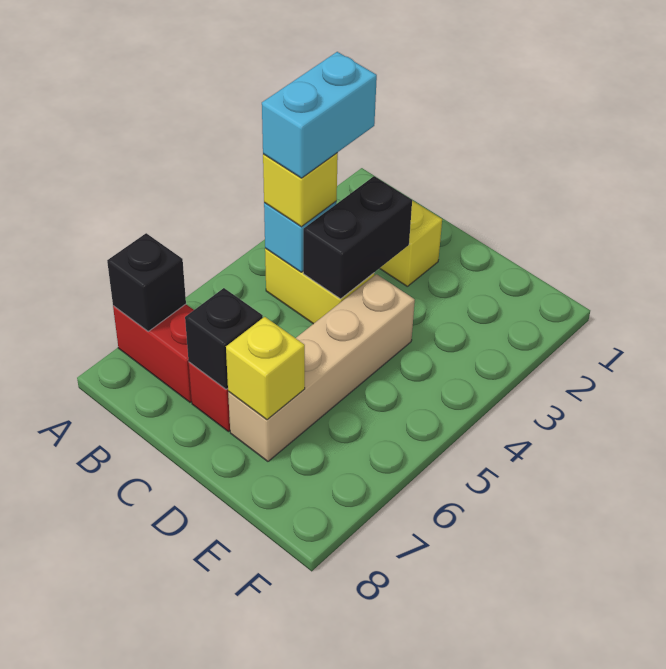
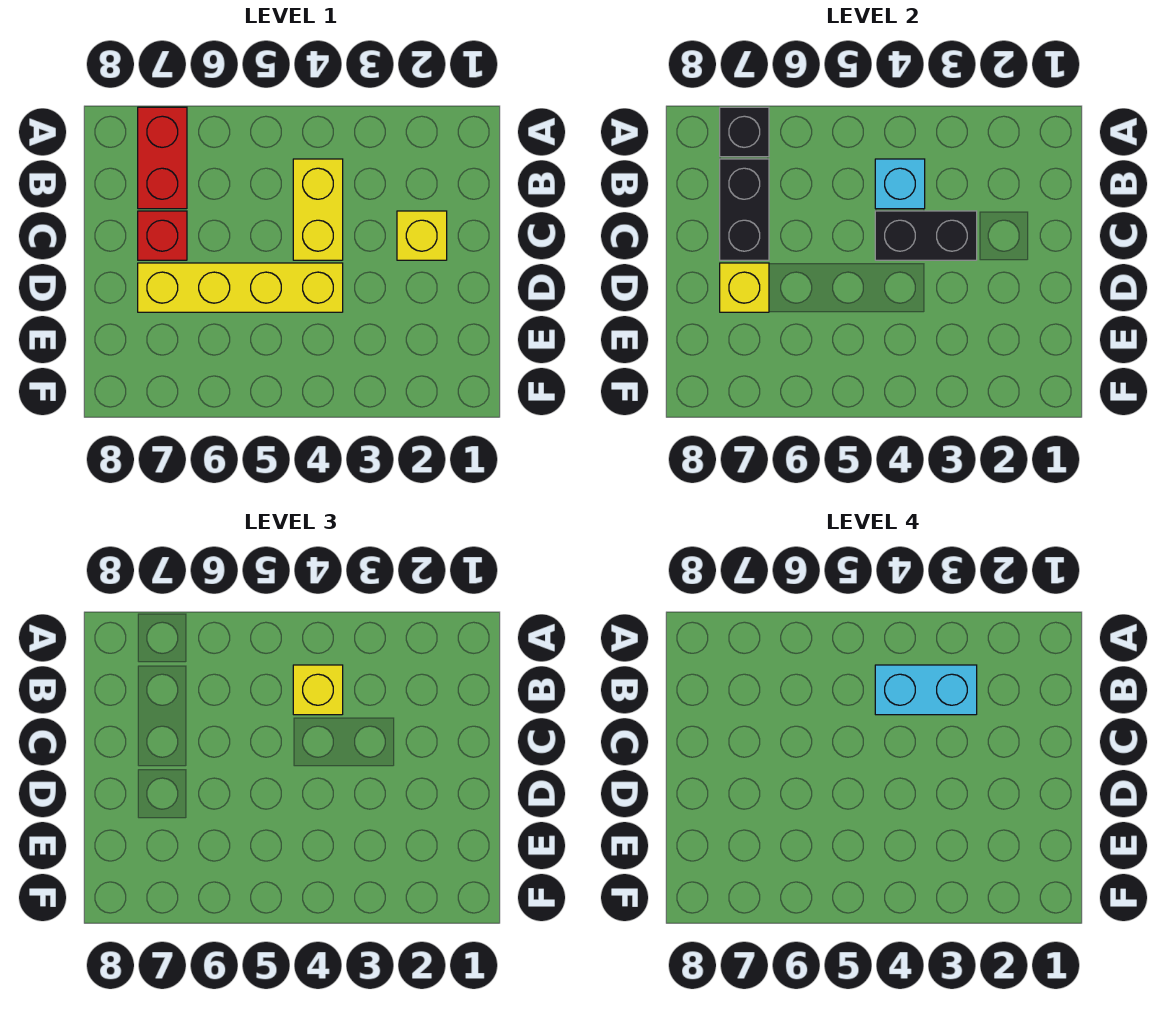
black brick C7 level 2 -> black brick B7:C7 level 2
tan brick D4:D7 level 1 -> yellow brick D4:D7 level 1

